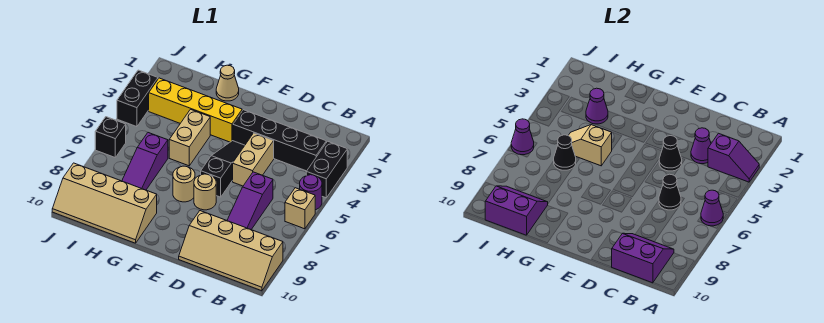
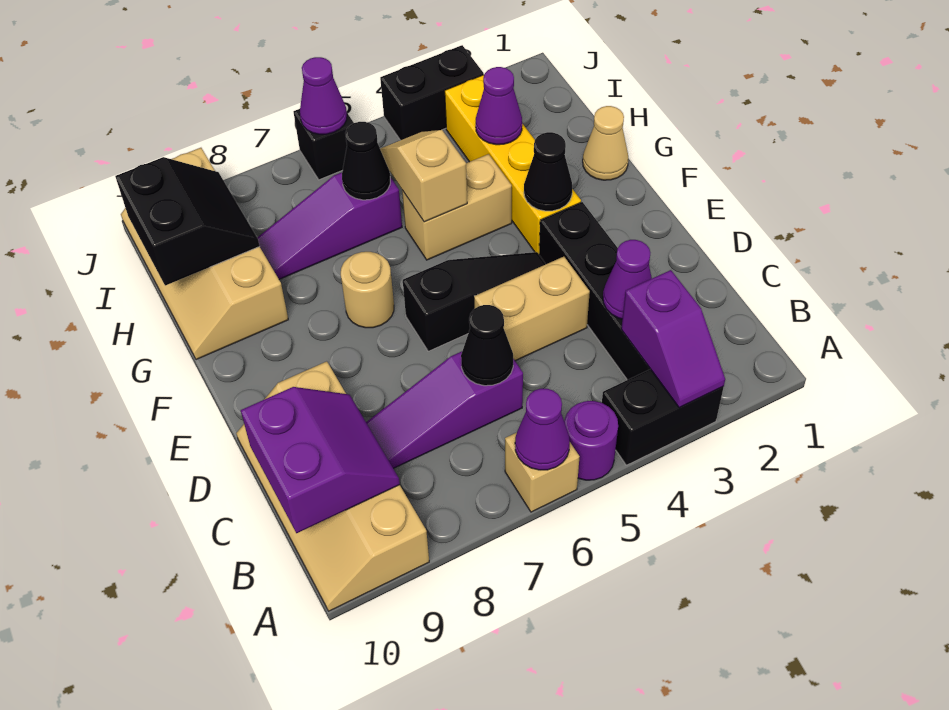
black cone D4 level 2 -> black cone F3 level 2
tan round brick E7 level 1 -> none
purple slope H9:I10 level 2 top 10 -> black slope H9:I10 level 2 top 10

